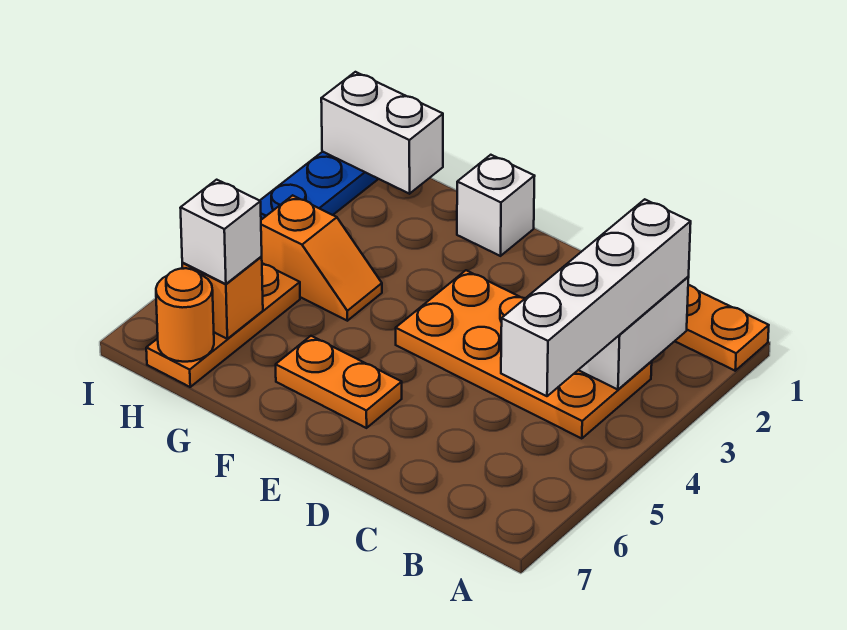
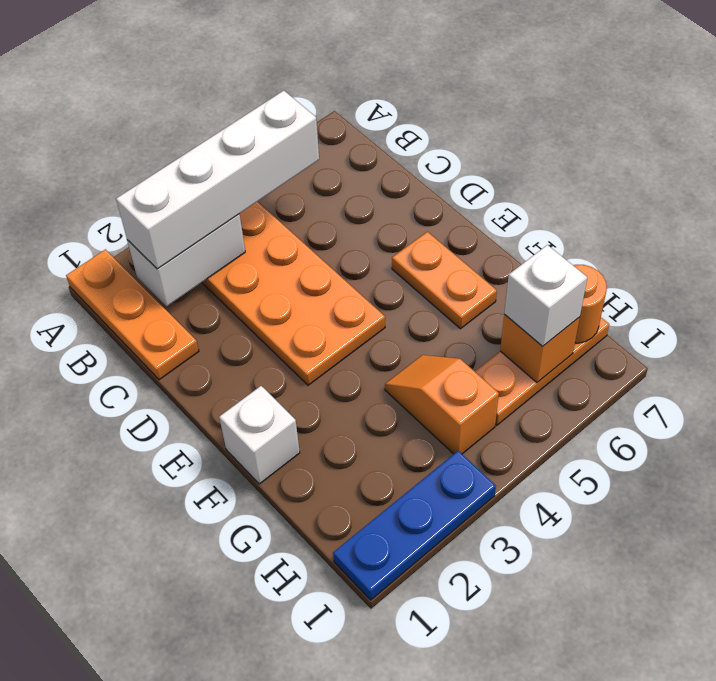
white brick H1:I1 level 2 -> none

